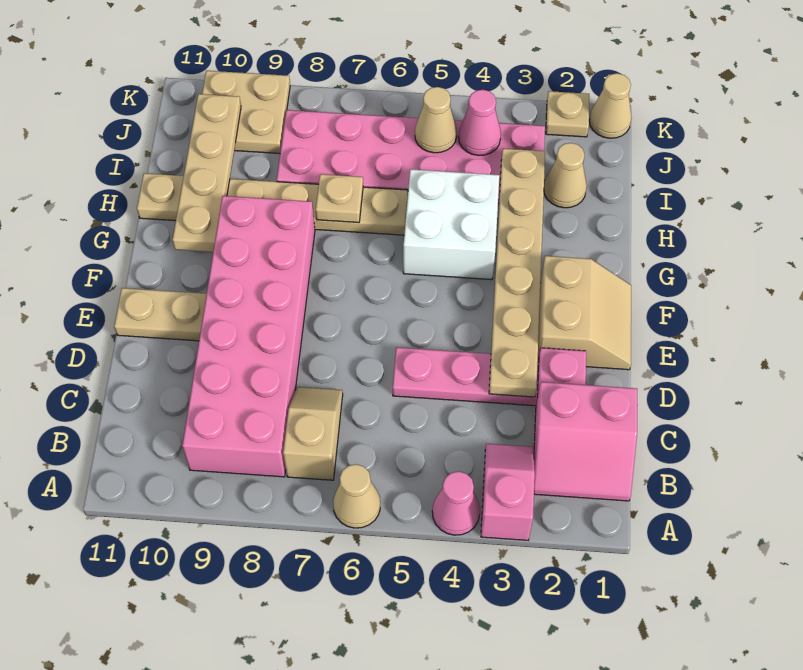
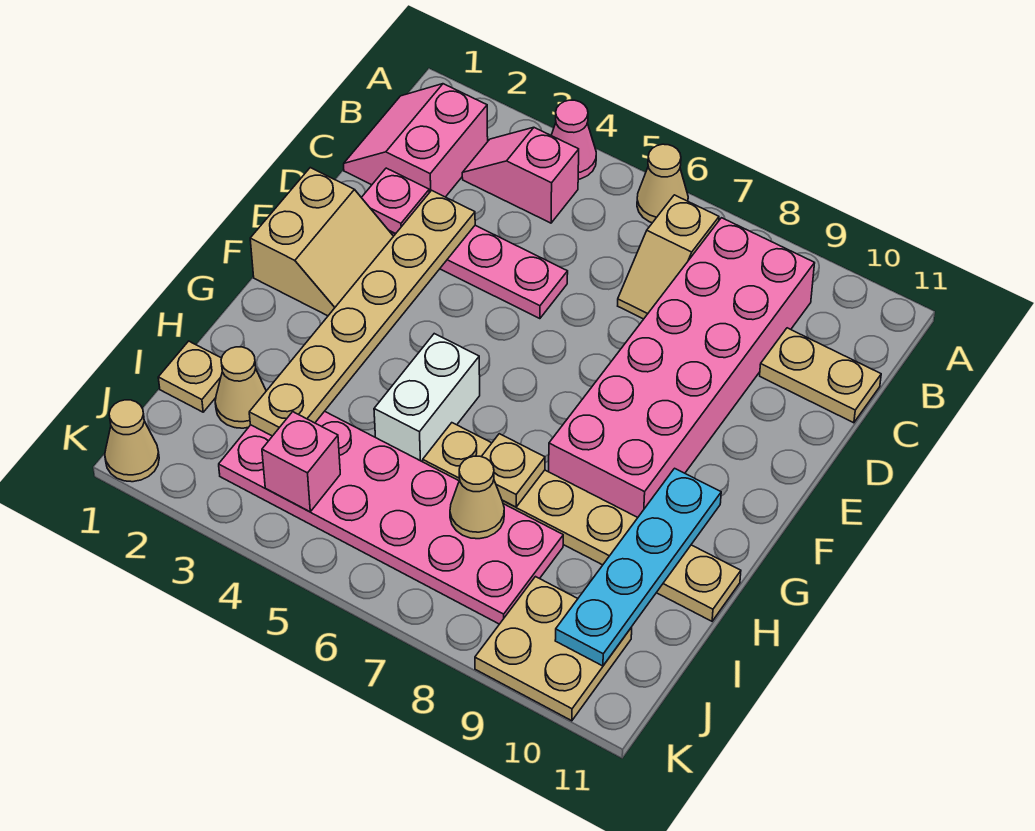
pink slope A3:B3 level 1 top A -> pink slope B3:B4 level 1 top 4
pink slope B1:C2 level 1 top C -> pink slope B1:C2 level 1 top 2
tan slope E1:F2 level 1 top 2 -> tan slope E1:F2 level 1 top 1
tan plate E10:E11 level 1 -> tan plate C10:C11 level 1
white brick G4:H5 level 1 -> white brick G5:H5 level 1
tan plate G10:J10 level 2 -> cyan plate G10:J10 level 2
pink cone J4 level 2 -> pink brick J4 level 2
tan cone J5 level 2 -> tan cone I7 level 2
tan plate K2 level 1 -> tan plate I1 level 1

